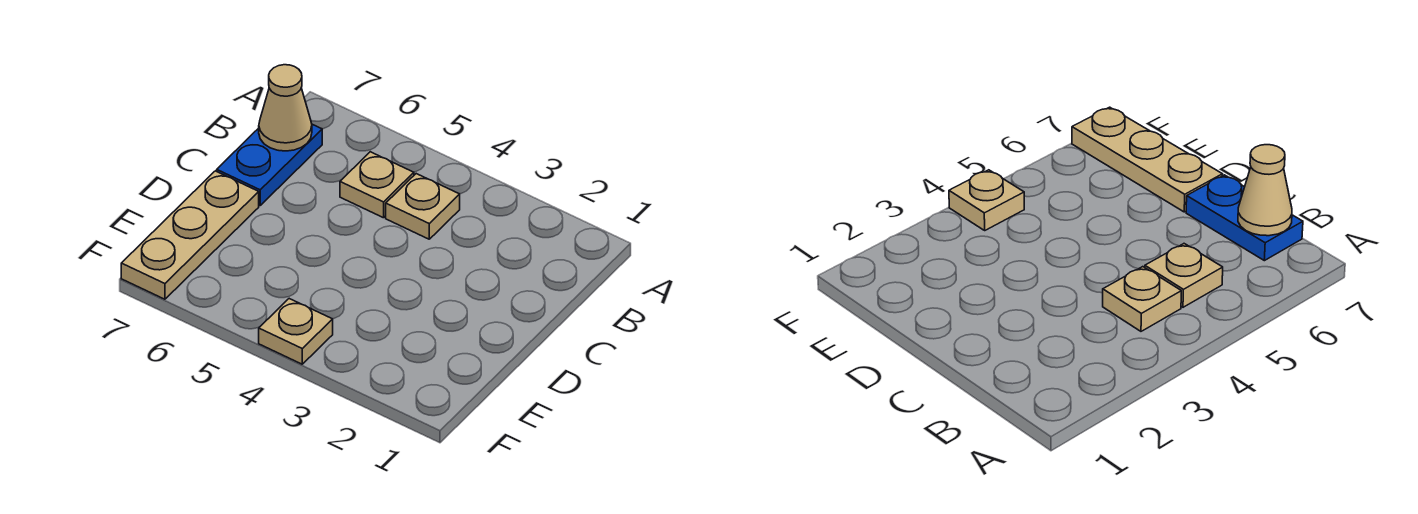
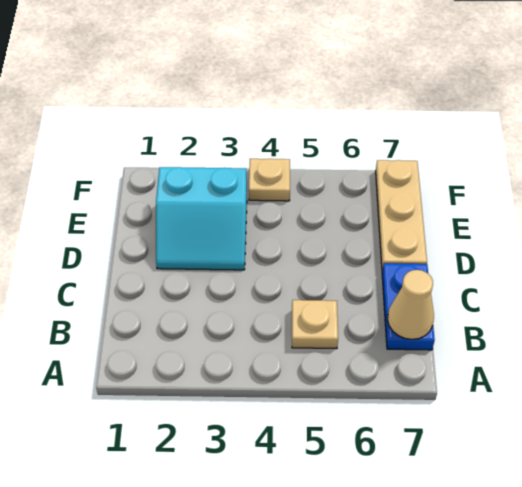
tan plate B4 level 1 -> none
none -> cyan slope D2:E3 level 1 top E

